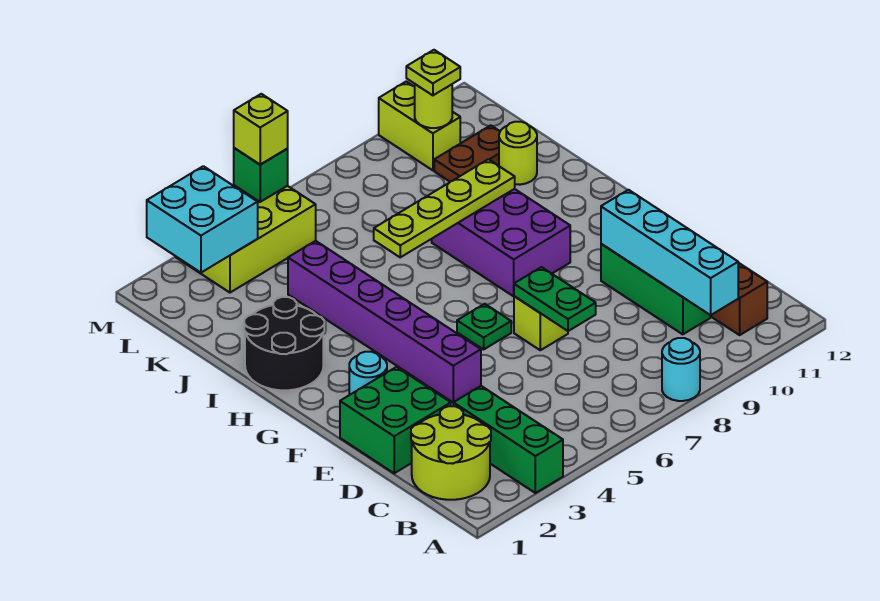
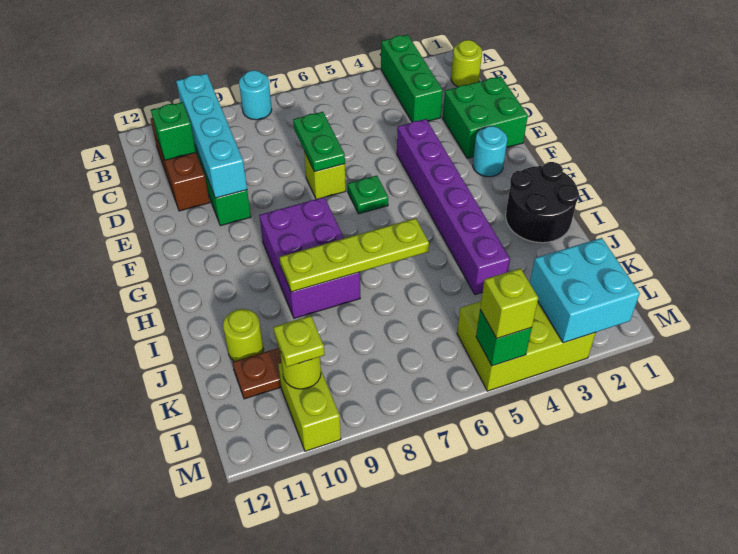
lime round brick B1:C2 level 1 -> lime round brick B1 level 1
none -> green brick C11 level 2

